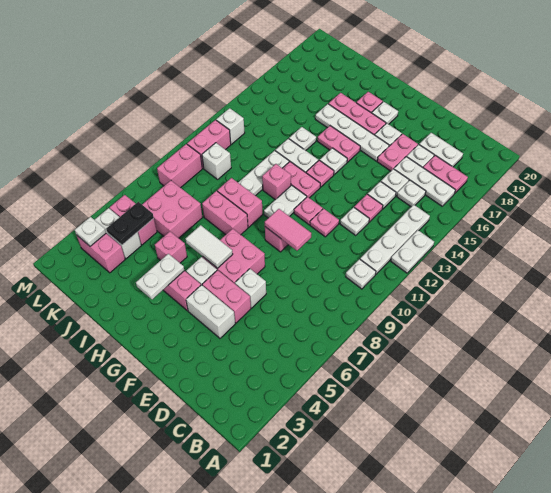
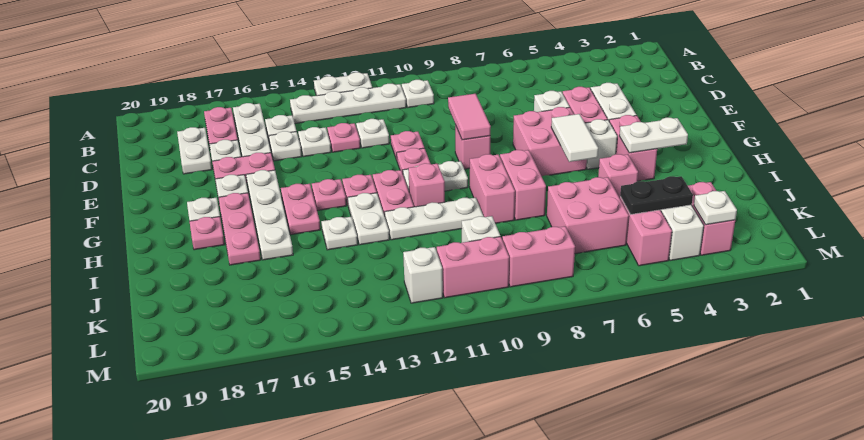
white plate G14 level 1 -> pink plate G14 level 1

